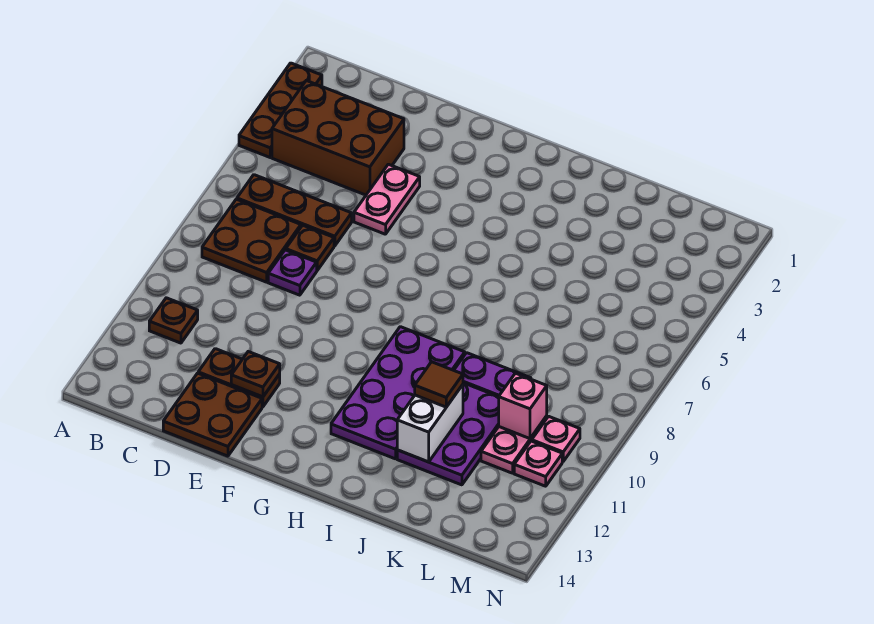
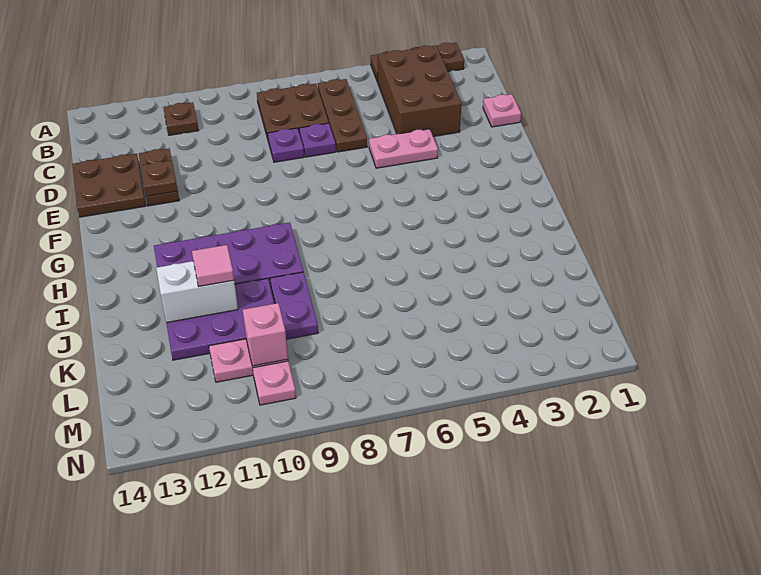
brown plate D7 level 1 -> purple plate D7 level 1
brown tile J11 level 3 -> pink tile J11 level 3
pink plate M11 level 1 -> pink plate D1 level 1

